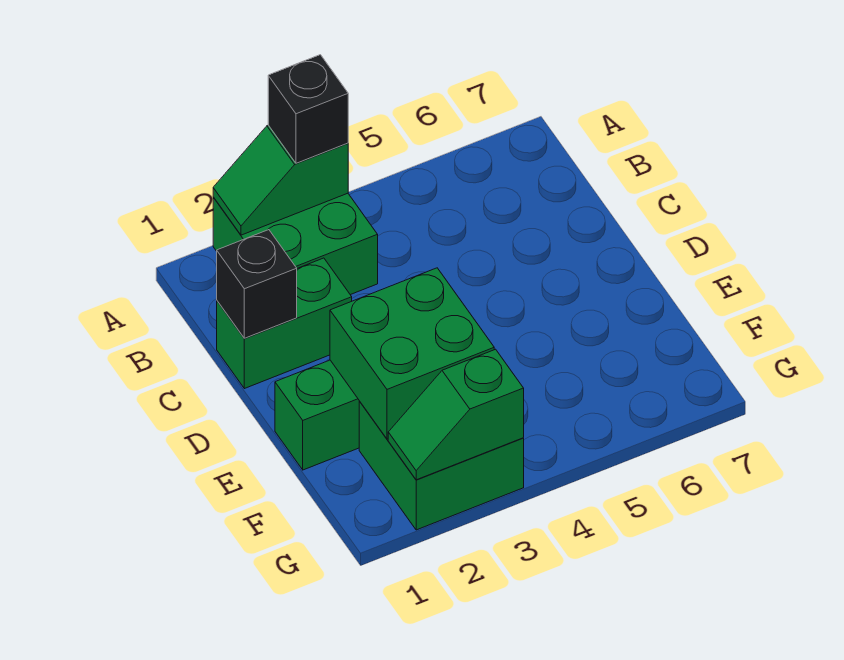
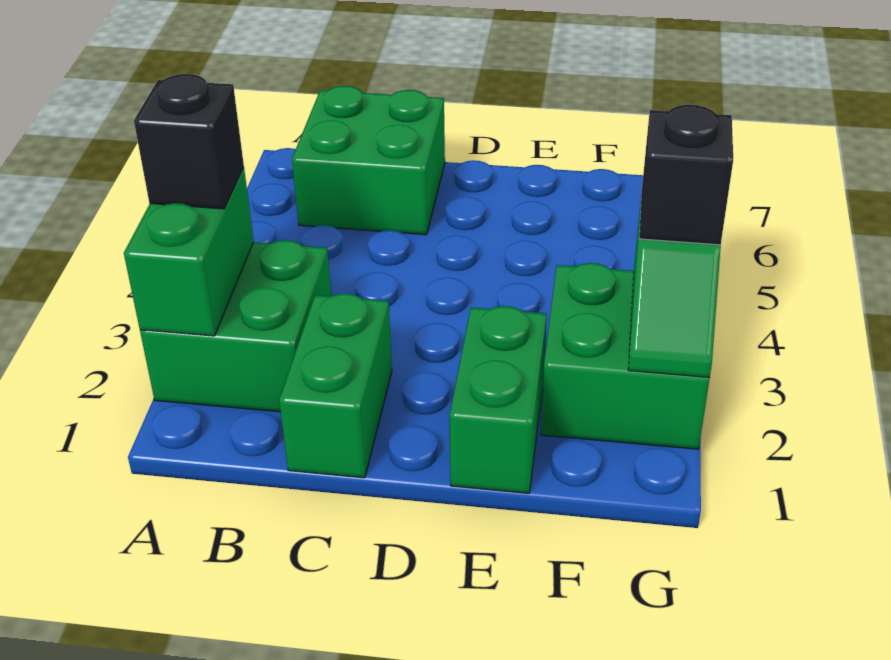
green slope A2:A3 level 2 top 3 -> green brick A2:A3 level 2
black brick C1 level 2 -> black brick G3 level 3
green brick E2:F3 level 2 -> green brick B6:C7 level 1

